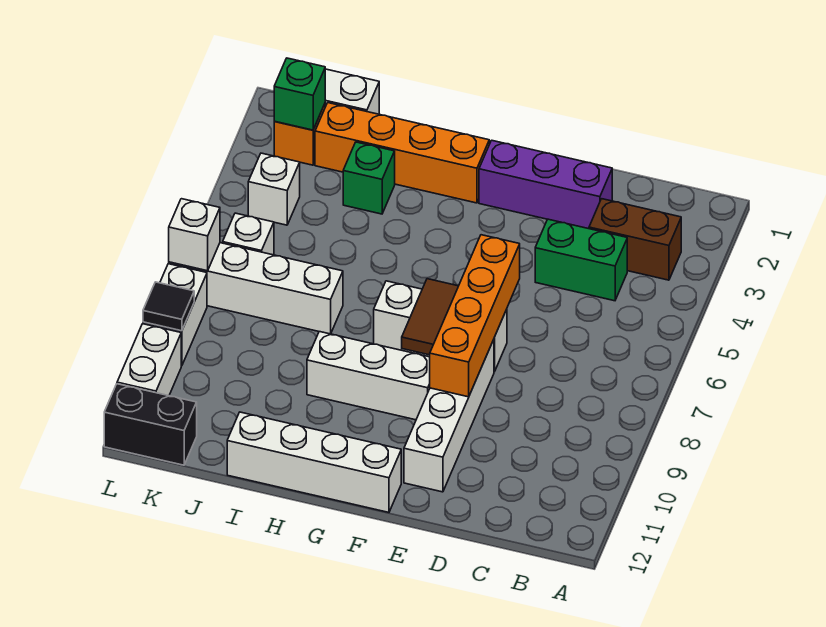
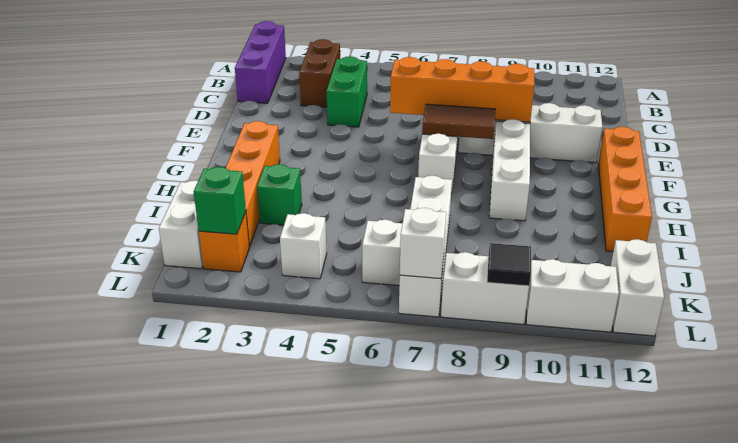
purple brick D2:F2 level 1 -> purple brick A1:C1 level 1
white brick F12:I12 level 1 -> orange brick F12:I12 level 1
black brick K12:L12 level 1 -> white brick K12:L12 level 1

